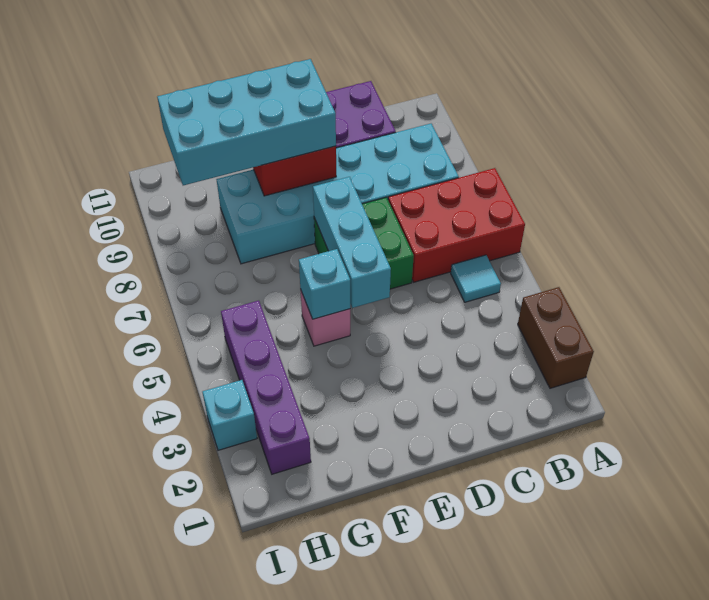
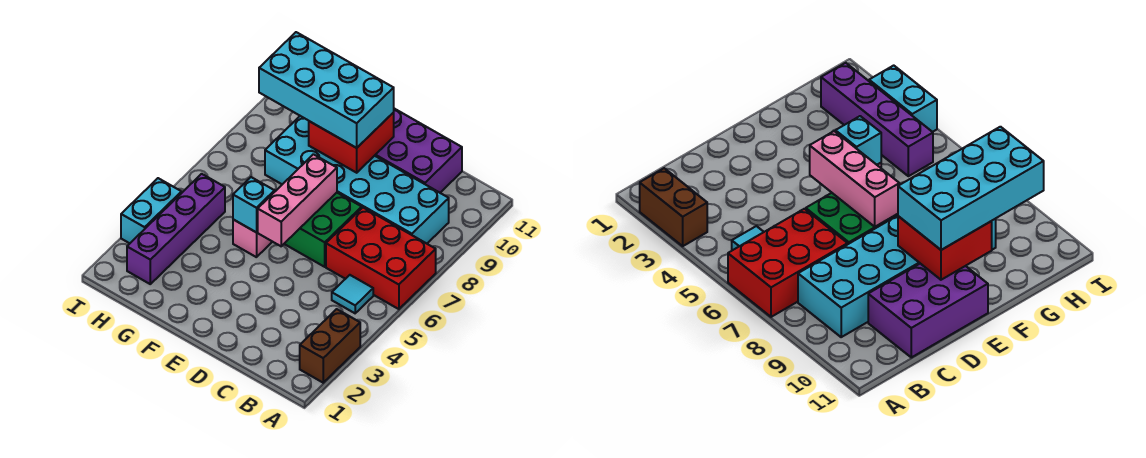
cyan brick E5:E7 level 2 -> pink brick E5:E7 level 2
cyan brick I3 level 1 -> cyan brick I3:I4 level 1

